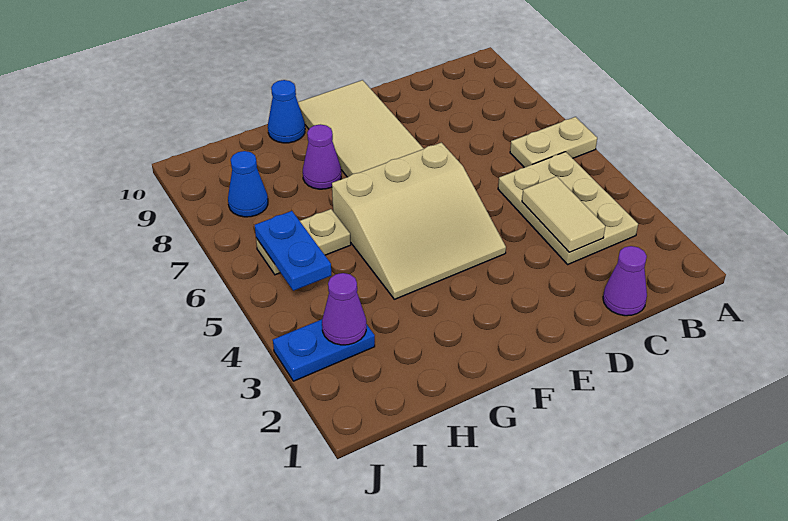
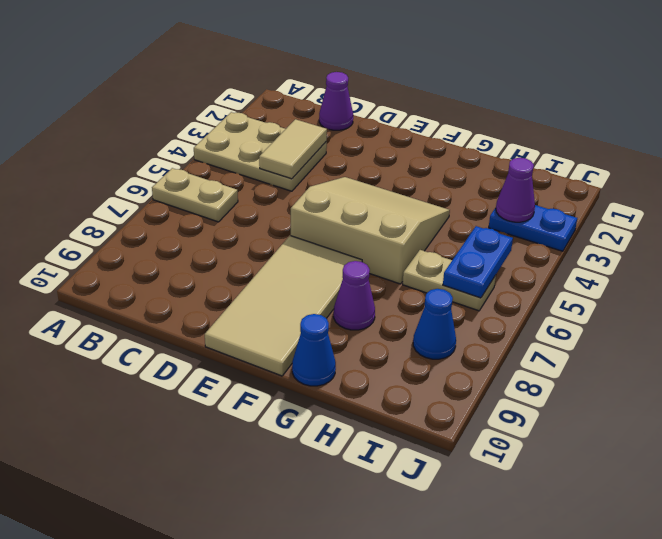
tan plate B3:C5 level 1 -> tan plate A3:C4 level 1

